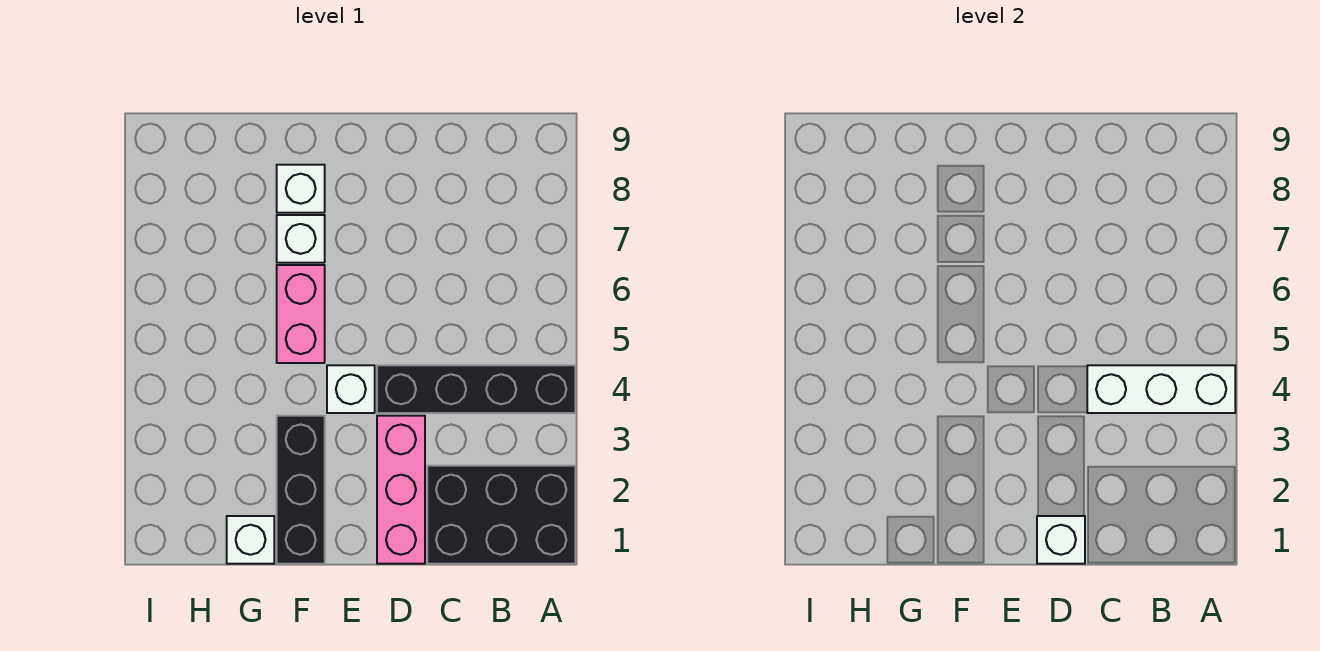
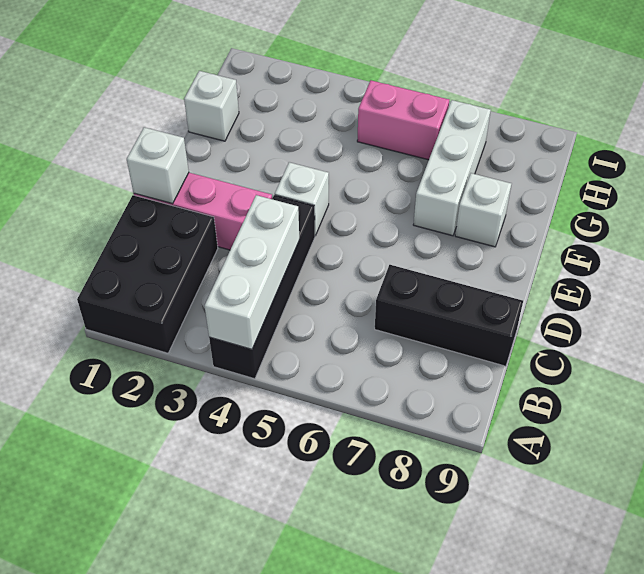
black brick F1:F3 level 1 -> black brick C7:C9 level 1
pink brick F5:F6 level 1 -> pink brick H5:H6 level 1
white brick F7 level 1 -> white brick F7:H7 level 1

